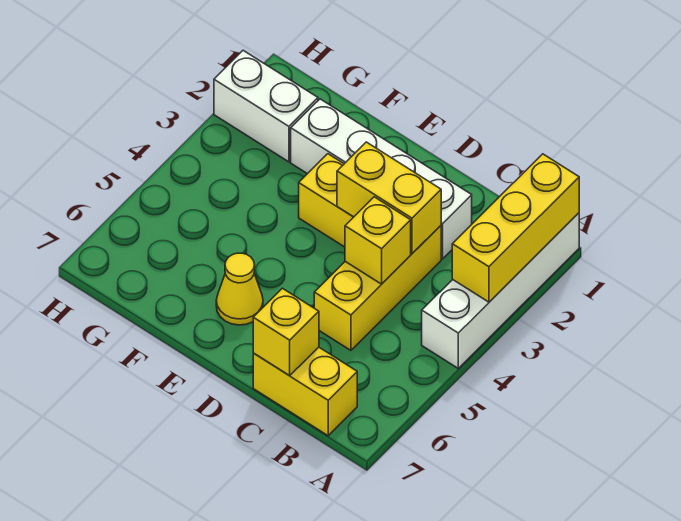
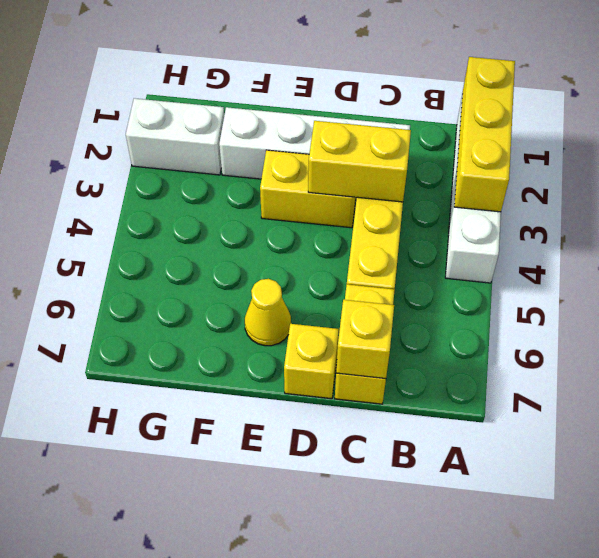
yellow brick B7:C7 level 1 -> yellow brick C6:C7 level 1
yellow brick C4 level 2 -> yellow brick D7 level 1

